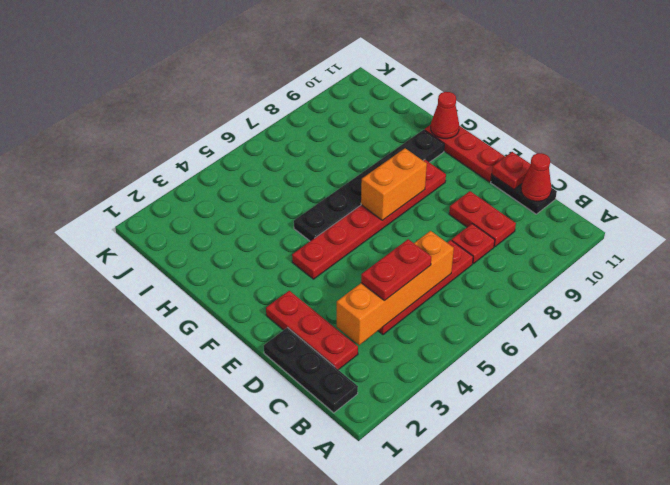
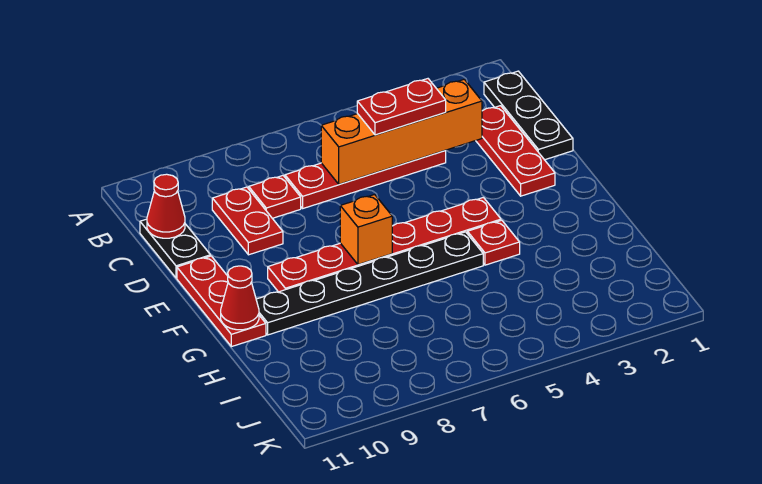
red plate D11 level 2 -> red plate G4 level 1
orange brick F7:F8 level 2 -> orange brick F7 level 2

